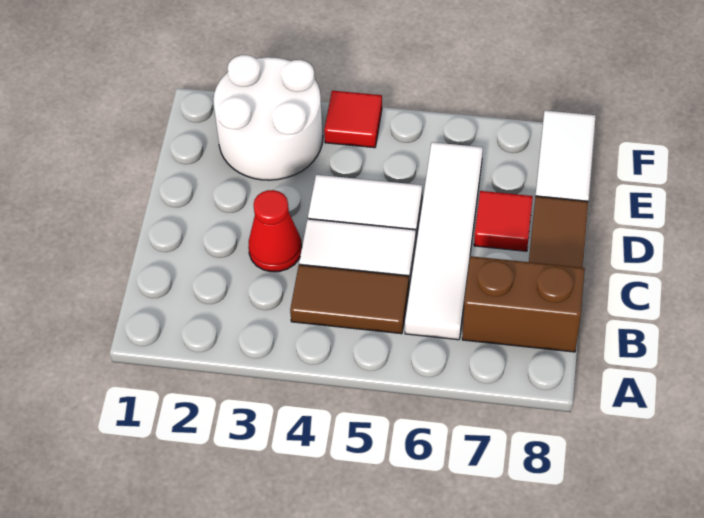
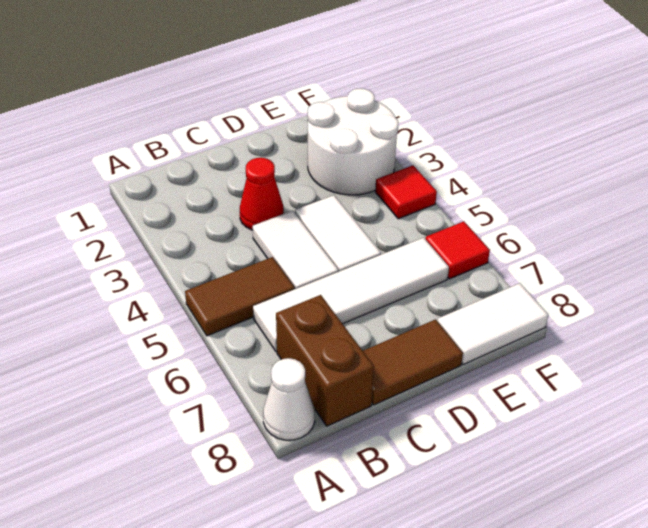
none -> white cone A8 level 1
brown tile B4:B5 level 1 -> brown tile A5:B5 level 1
red tile D7 level 1 -> red tile F6 level 1

